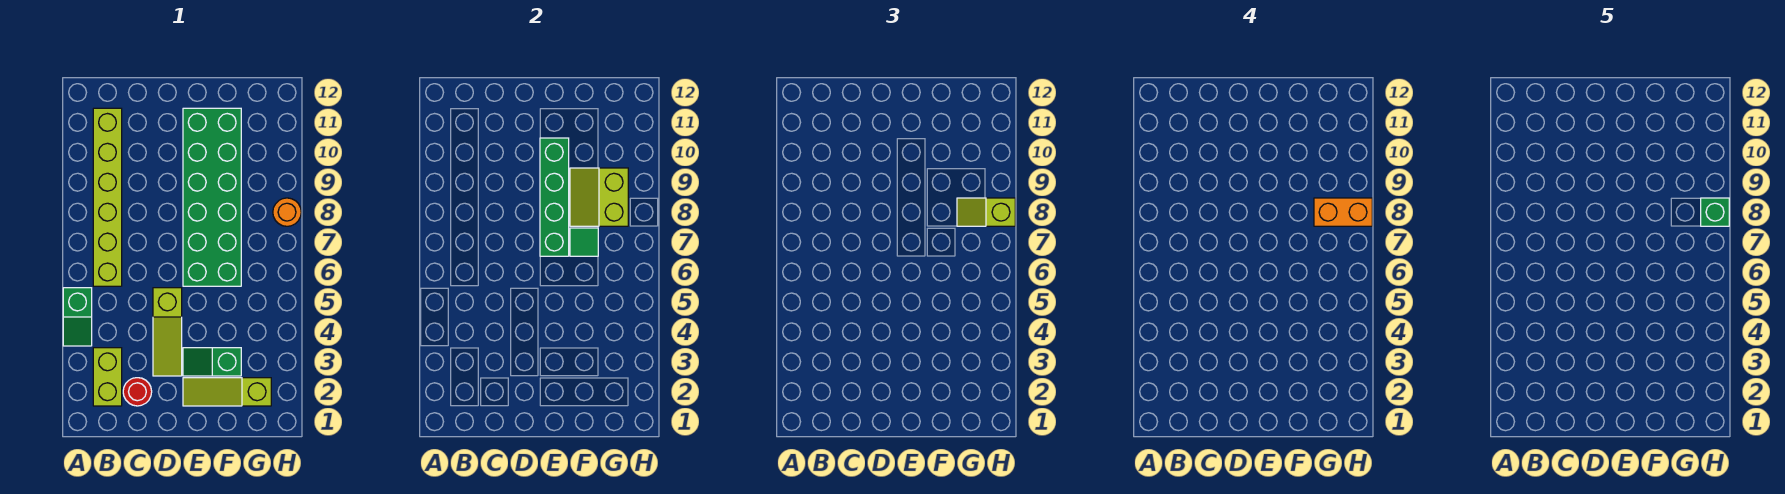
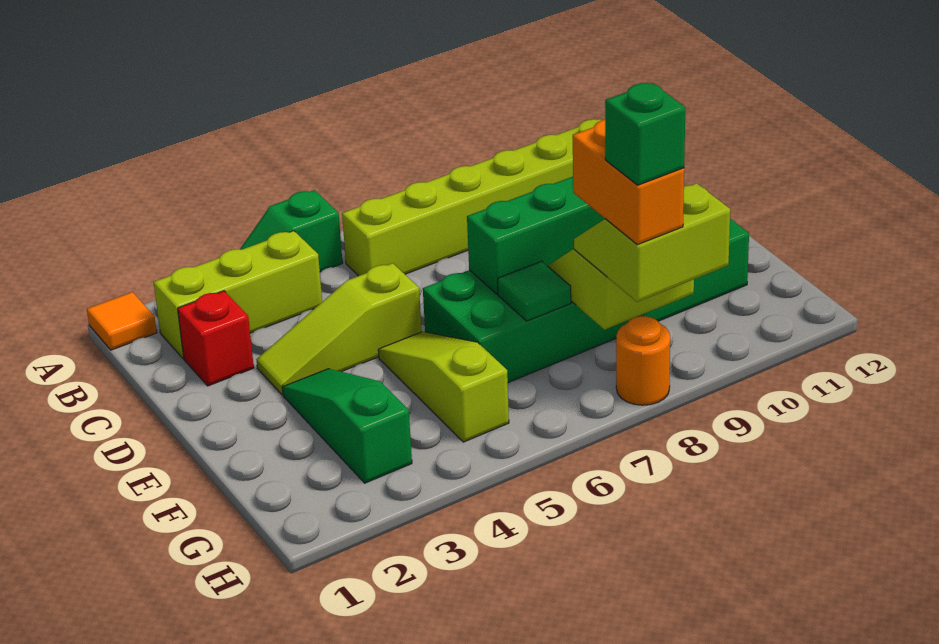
none -> orange tile A1 level 1
lime brick B2:B3 level 1 -> lime brick B2:B4 level 1
red round brick C2 level 1 -> red brick C2 level 1
lime slope E2:G2 level 1 top G -> lime slope E5:G5 level 1 top G
green slope E3:F3 level 1 top F -> green slope E3:G3 level 1 top G
lime slope G8:H8 level 3 top H -> lime slope G8:H9 level 3 top H

